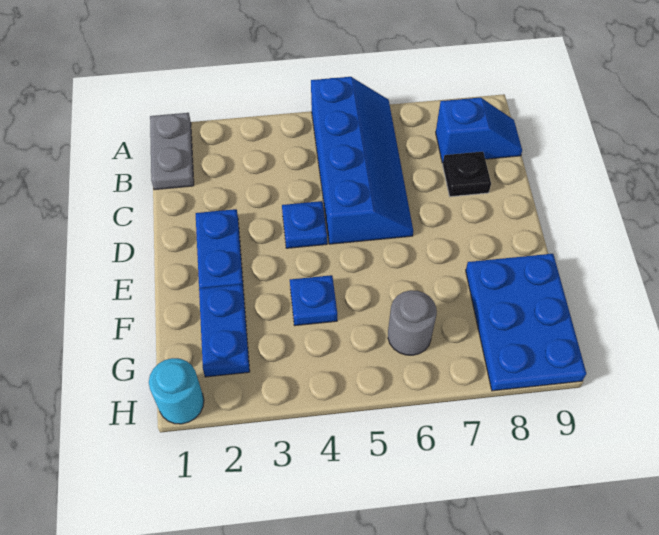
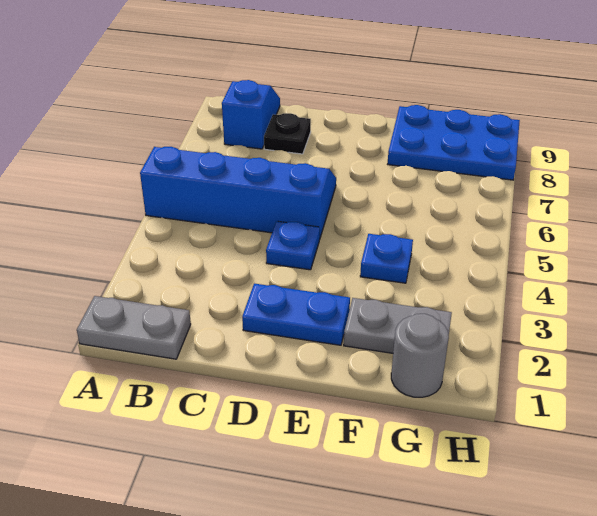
blue plate F2:G2 level 1 -> grey plate F2:G2 level 1
grey round brick G6 level 1 -> grey round brick G1 level 1
cyan round brick H1 level 1 -> none

